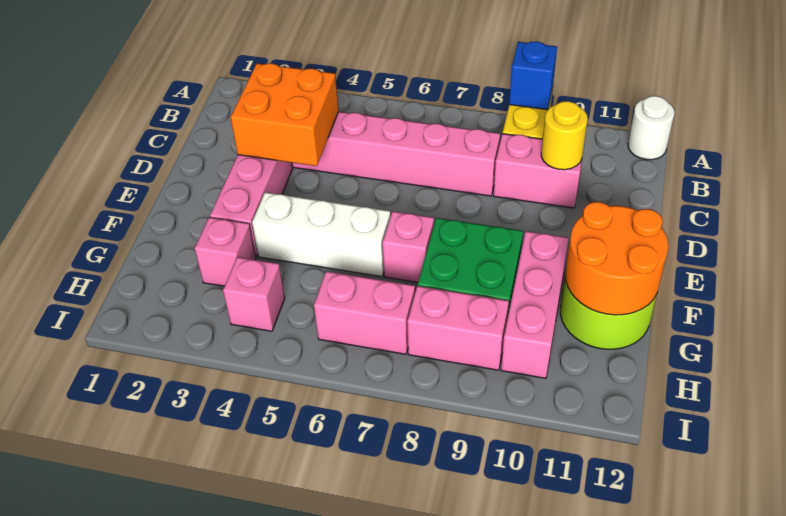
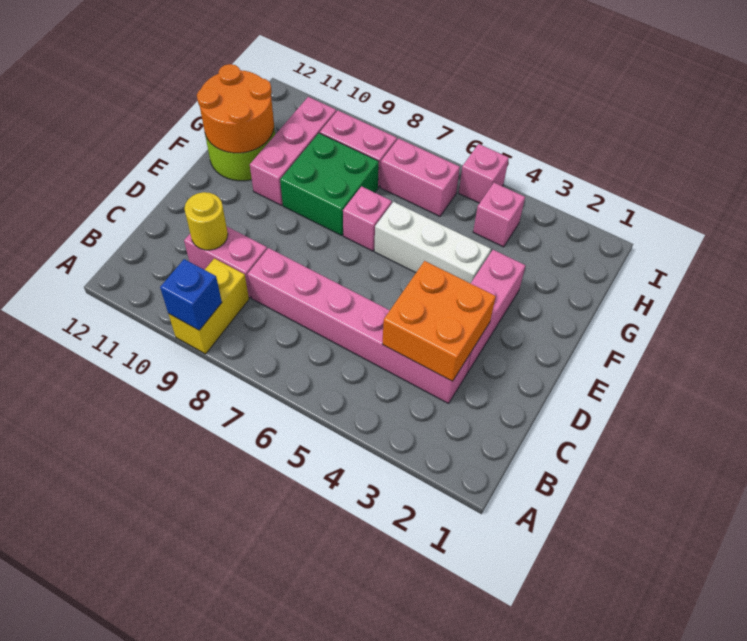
white round brick A12 level 1 -> none
pink brick G3 level 1 -> pink brick I5 level 1

